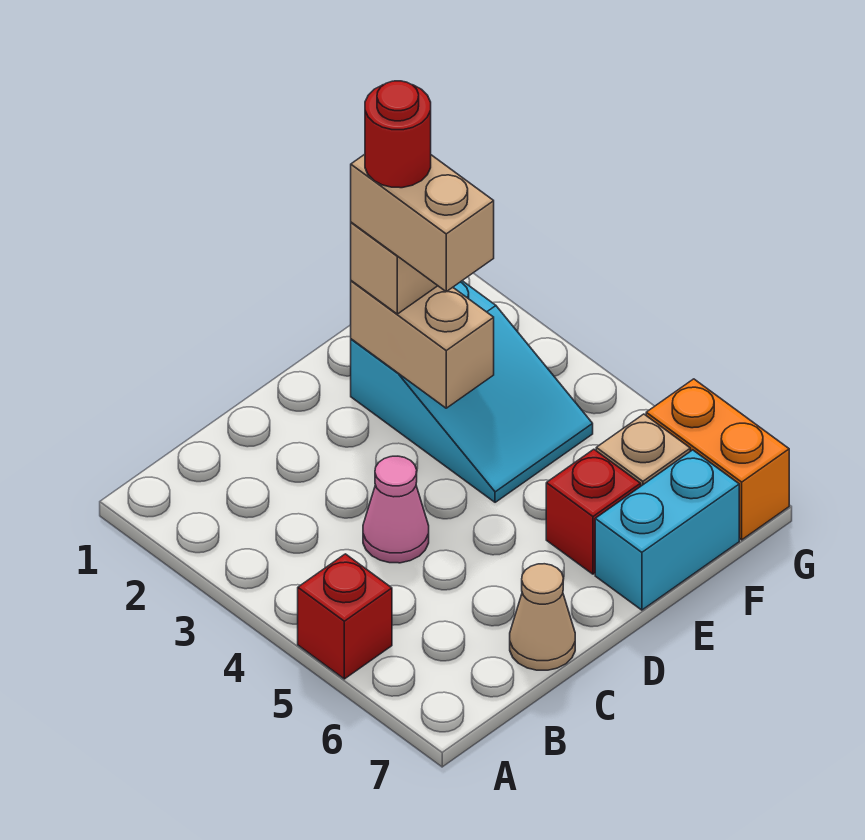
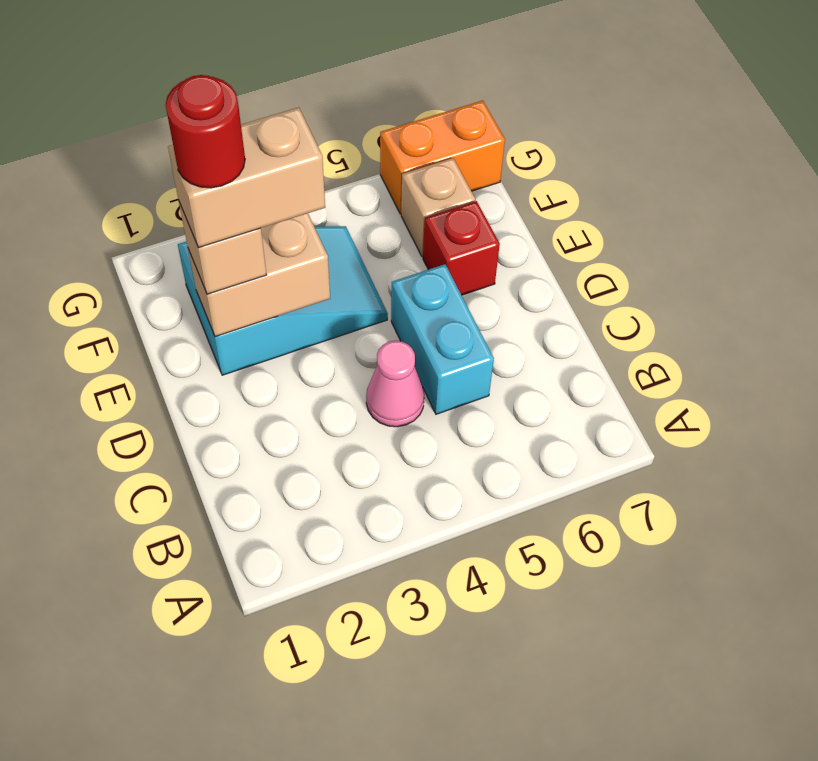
red brick A5 level 1 -> none
tan cone C7 level 1 -> none
cyan brick E7:F7 level 1 -> cyan brick C5:D5 level 1

